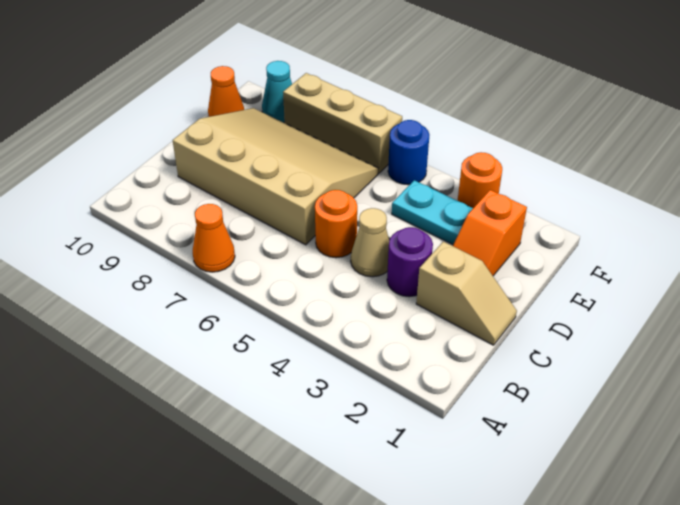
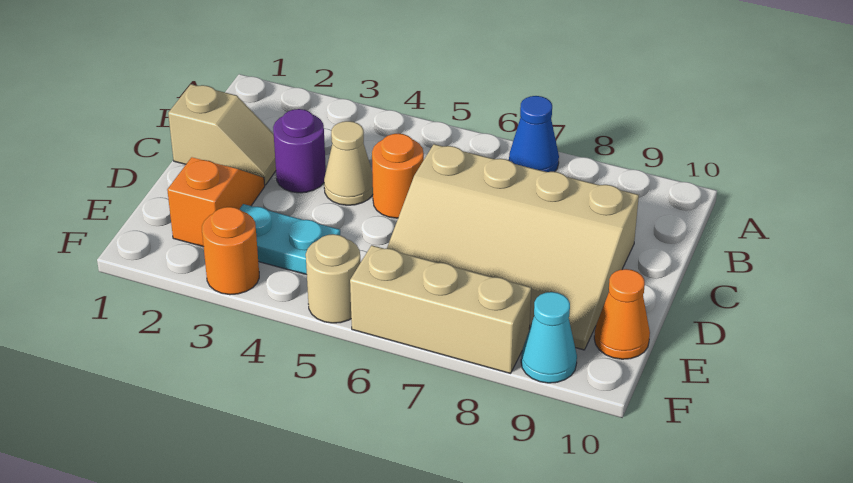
orange cone A7 level 1 -> blue cone A7 level 1
tan slope C1:C2 level 1 top 2 -> tan slope C1:C2 level 1 top 1
blue round brick F5 level 1 -> tan round brick F5 level 1

